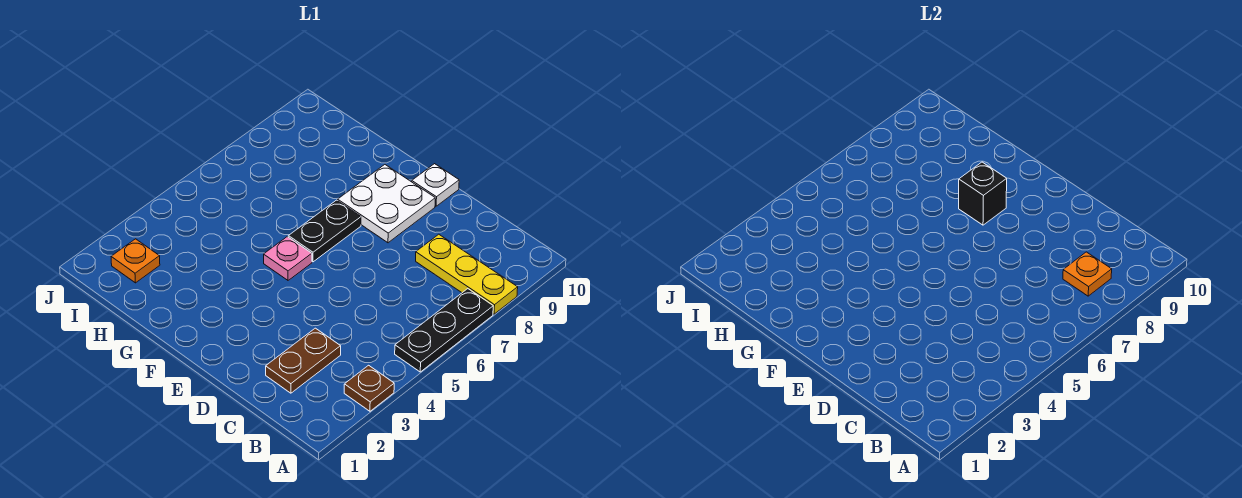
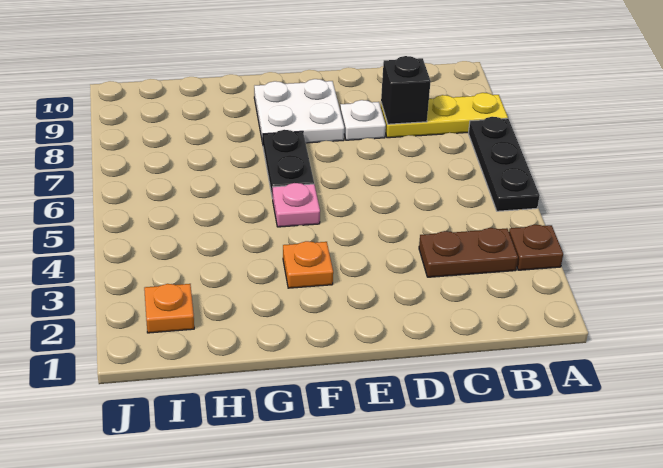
orange plate B8 level 2 -> orange plate F3 level 1
brown plate C2:C3 level 1 -> brown plate B3:C3 level 1
white plate E10 level 1 -> white plate D8 level 1
black brick F8 level 2 -> black brick C8 level 2

